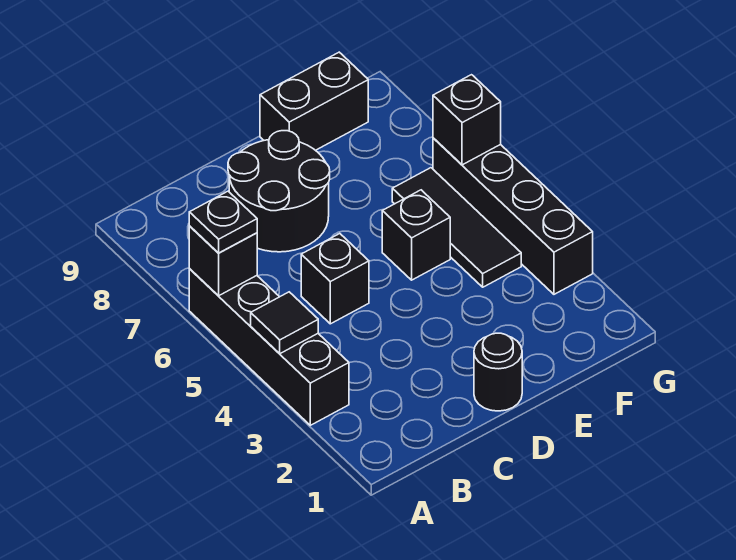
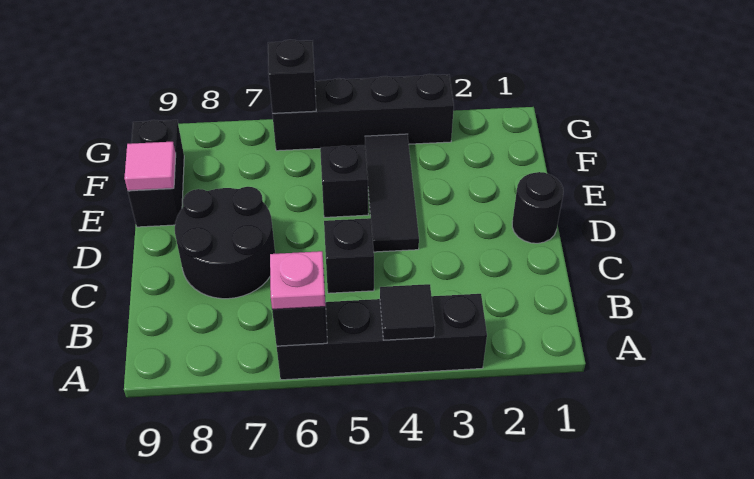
black plate A6 level 3 -> pink plate A6 level 3
none -> pink tile E9 level 2
black tile F4:F6 level 1 -> black tile D4:F4 level 1

